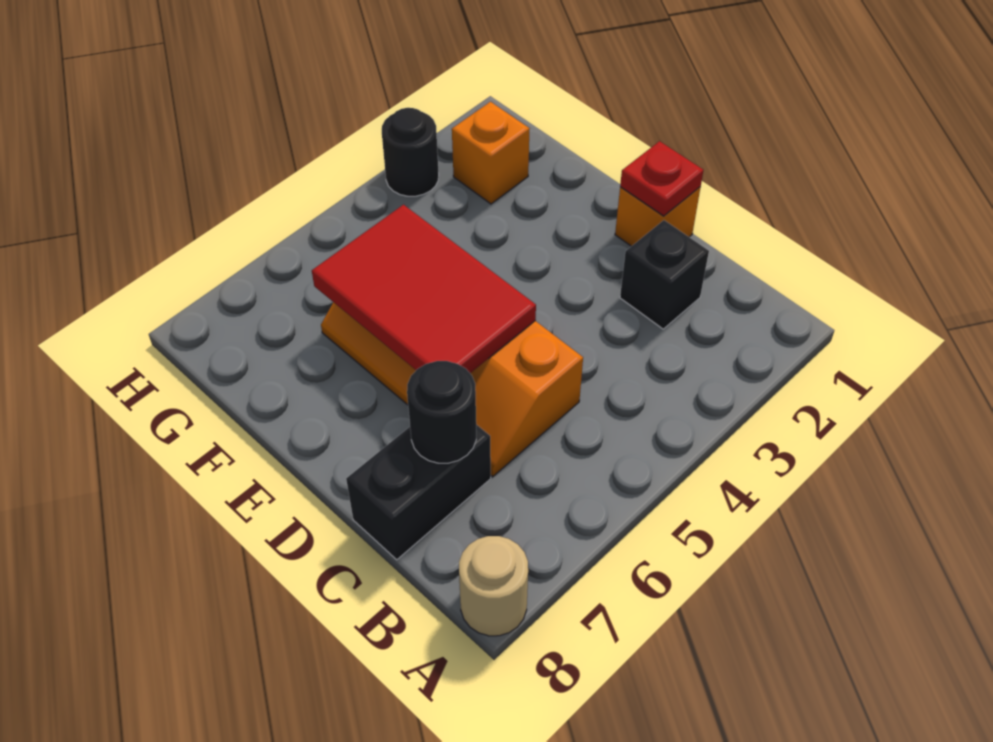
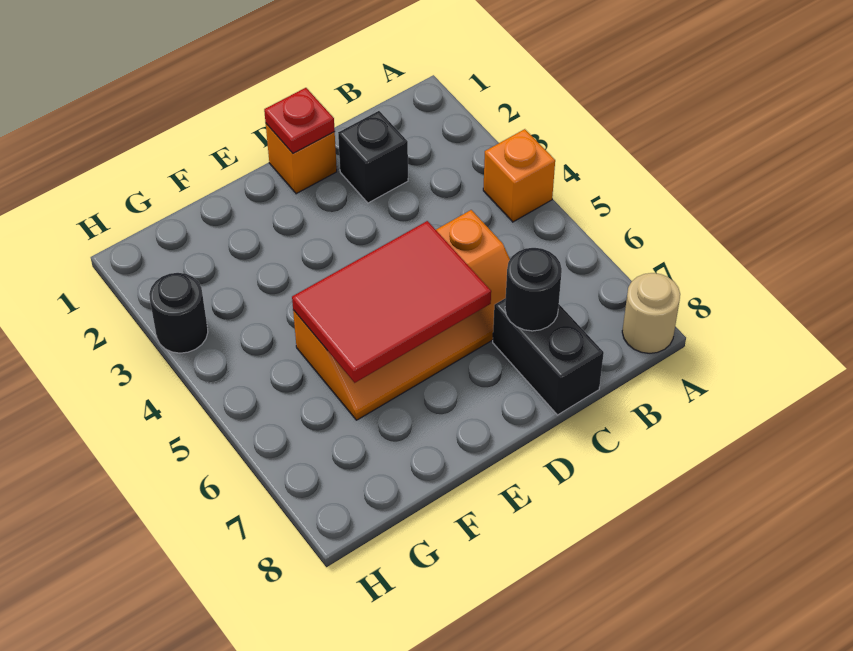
orange brick G2 level 1 -> orange brick A4 level 1

